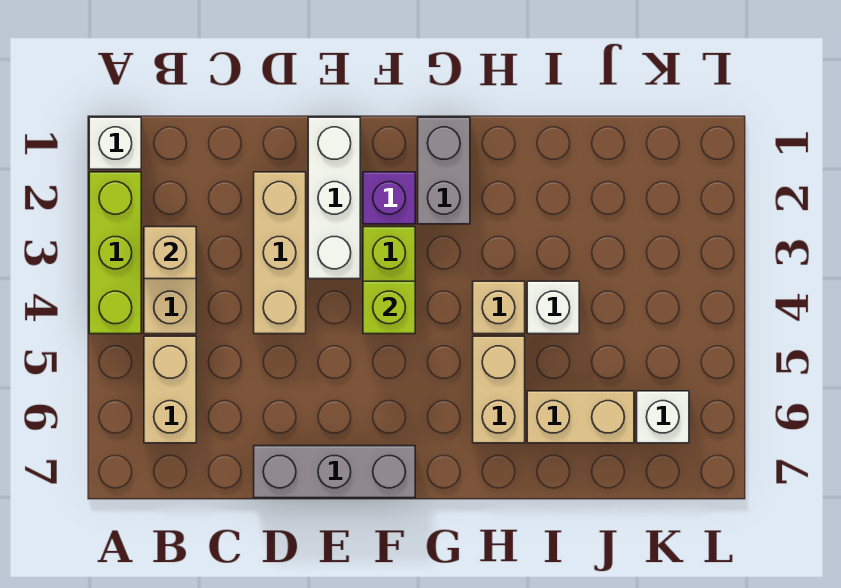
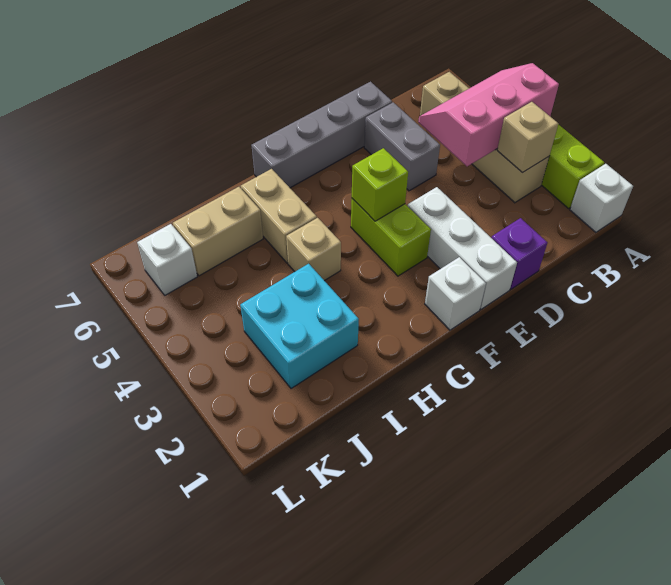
none -> pink slope A4:C5 level 2 top 4
tan brick D2:D4 level 1 -> none
grey brick D7:F7 level 1 -> grey brick D7:G7 level 1
purple brick F2 level 1 -> purple brick D1 level 1
grey brick G1:G2 level 1 -> grey brick D5:D6 level 1
none -> cyan brick I2:J3 level 1
white brick I4 level 1 -> white brick F1 level 1

